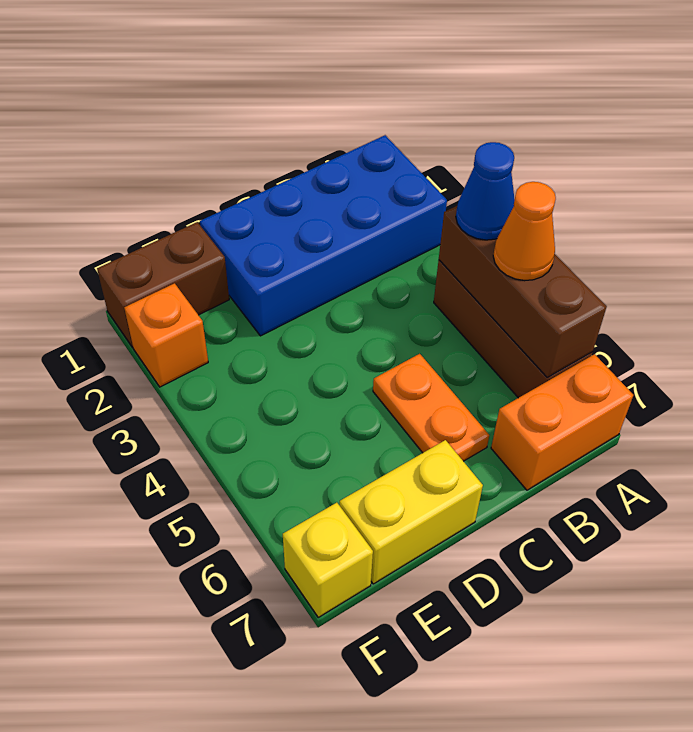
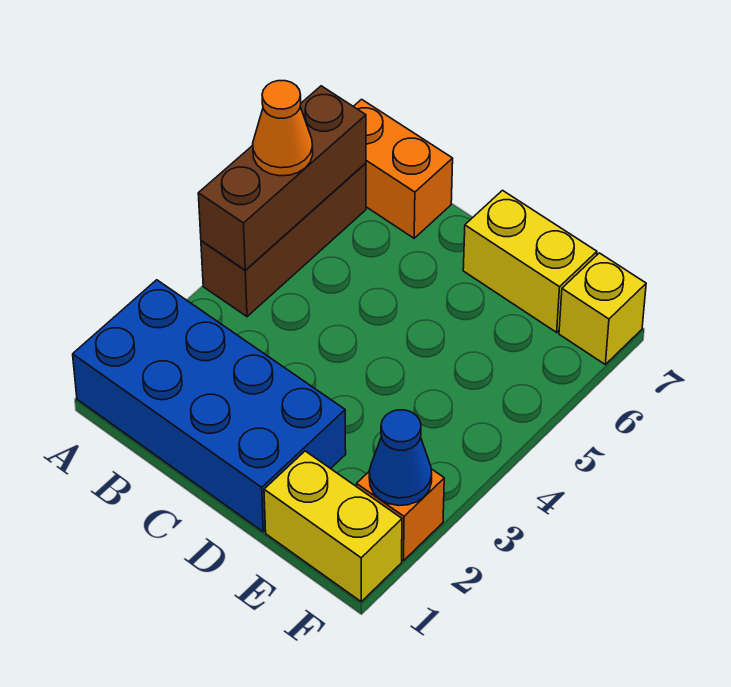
blue cone A4 level 3 -> blue cone F2 level 2
orange plate C5:C6 level 1 -> none
brown brick E1:F1 level 1 -> yellow brick E1:F1 level 1

